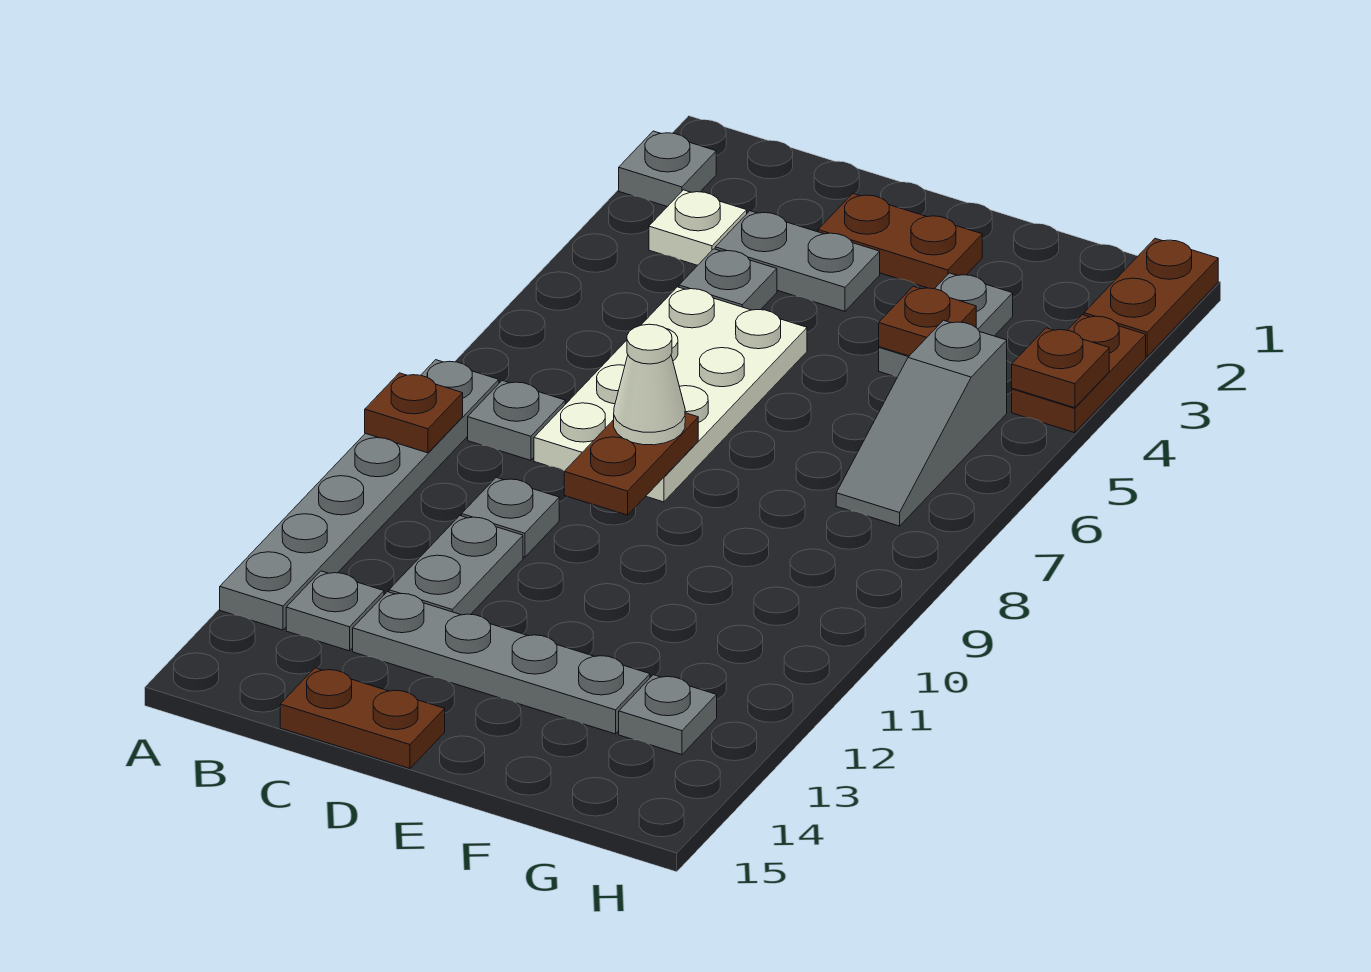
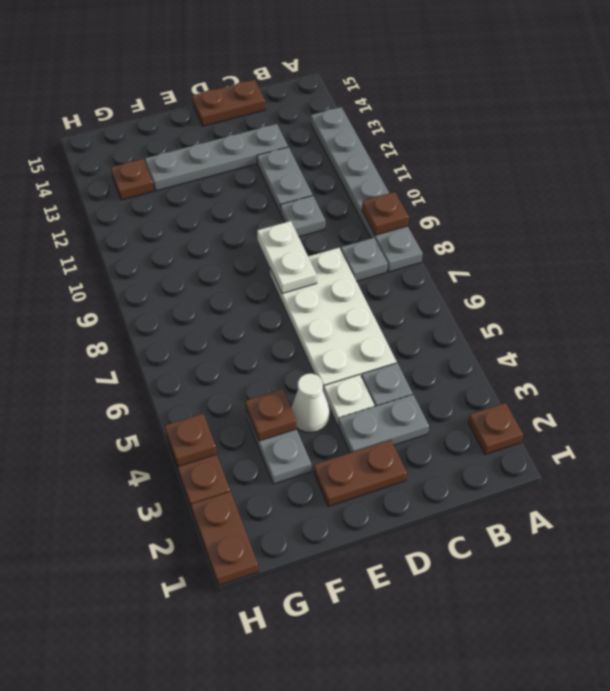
grey plate A2 level 1 -> brown plate A2 level 1
white plate B3 level 1 -> white plate D4 level 1
grey plate B13 level 1 -> none
brown plate D8:D9 level 2 -> white plate D8:D9 level 2
white cone D8 level 3 -> white cone E4 level 1
grey slope G5:G7 level 1 top 5 -> none
grey plate G13 level 1 -> brown plate G13 level 1

